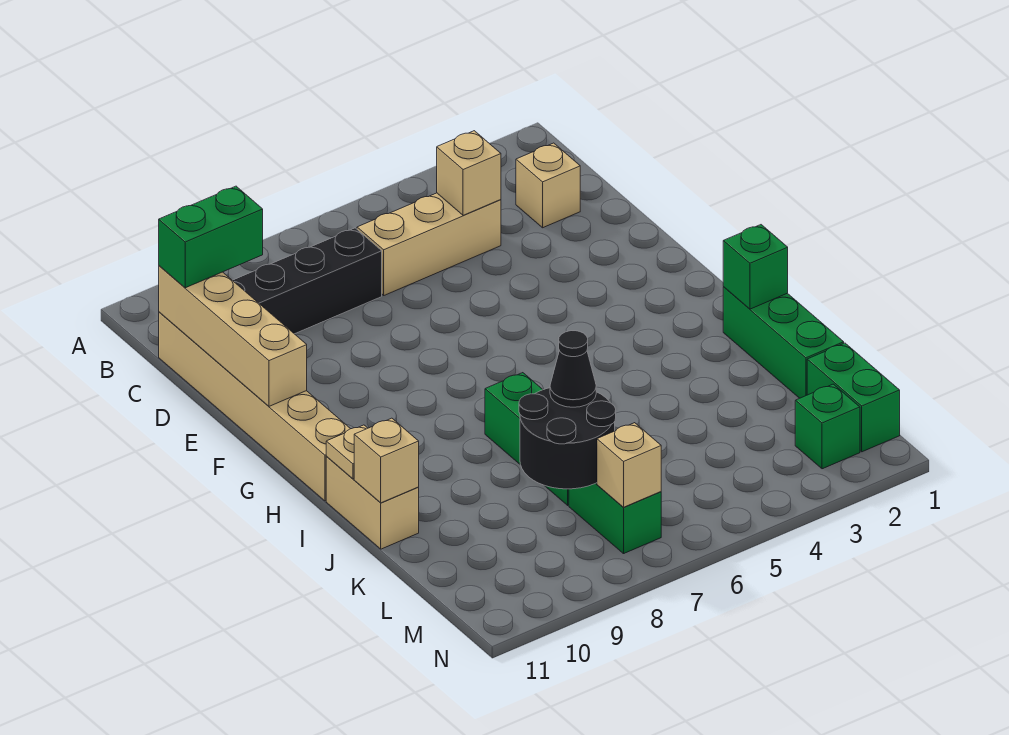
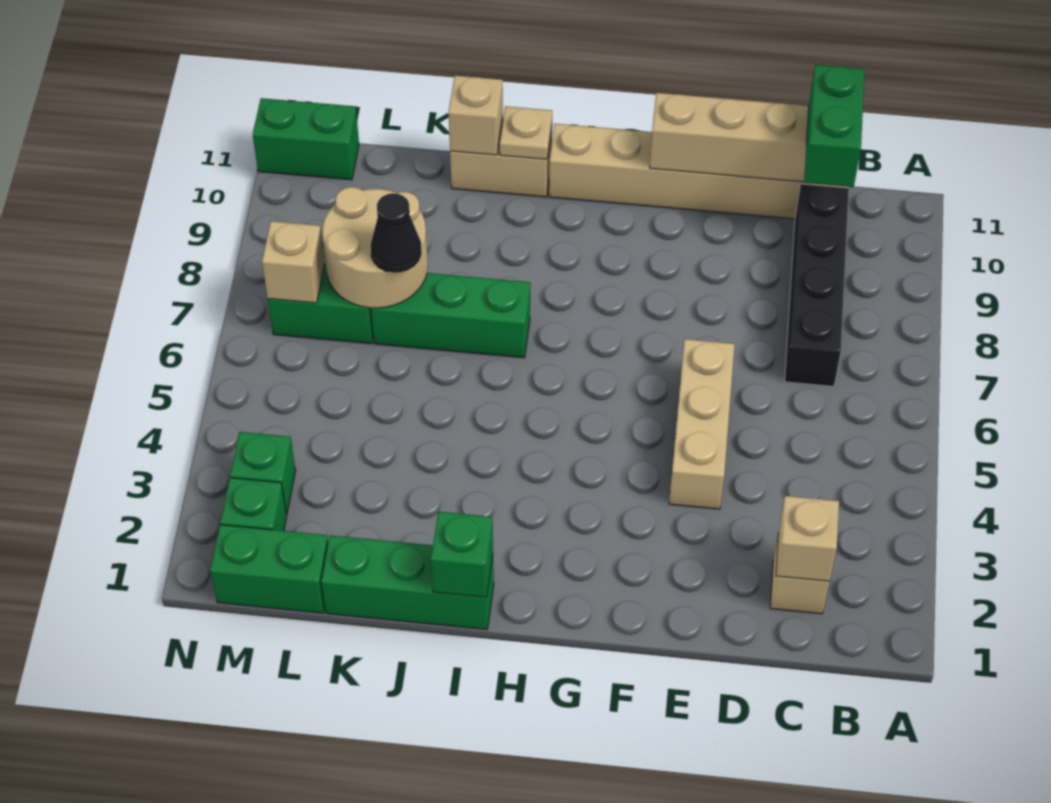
tan brick C4:C6 level 1 -> tan brick E4:E6 level 1
tan brick C4 level 2 -> tan brick C2 level 2
black round brick K7:L8 level 2 -> tan round brick K7:L8 level 2
none -> green brick M3 level 1
none -> green brick M11:N11 level 1

